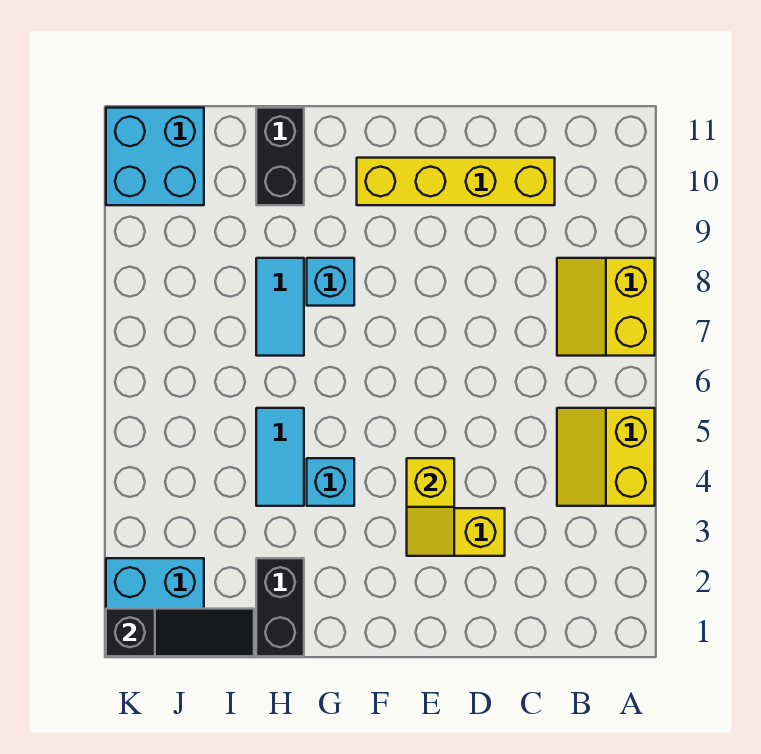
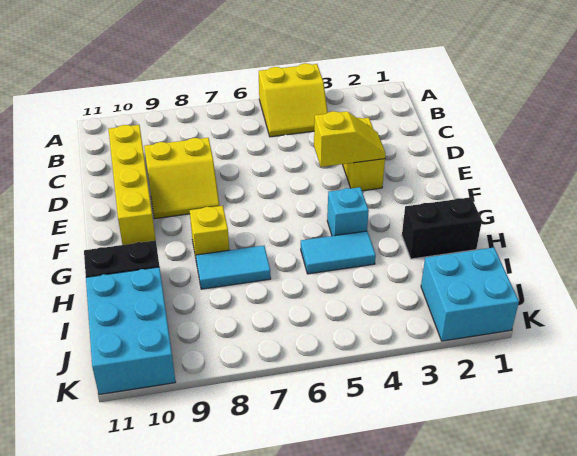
yellow slope A7:B8 level 1 top A -> yellow slope D8:E9 level 1 top D
cyan brick G8 level 1 -> yellow brick G8 level 1
black slope I1:K1 level 2 top K -> none
cyan brick J10:K11 level 1 -> cyan brick I10:K11 level 1

